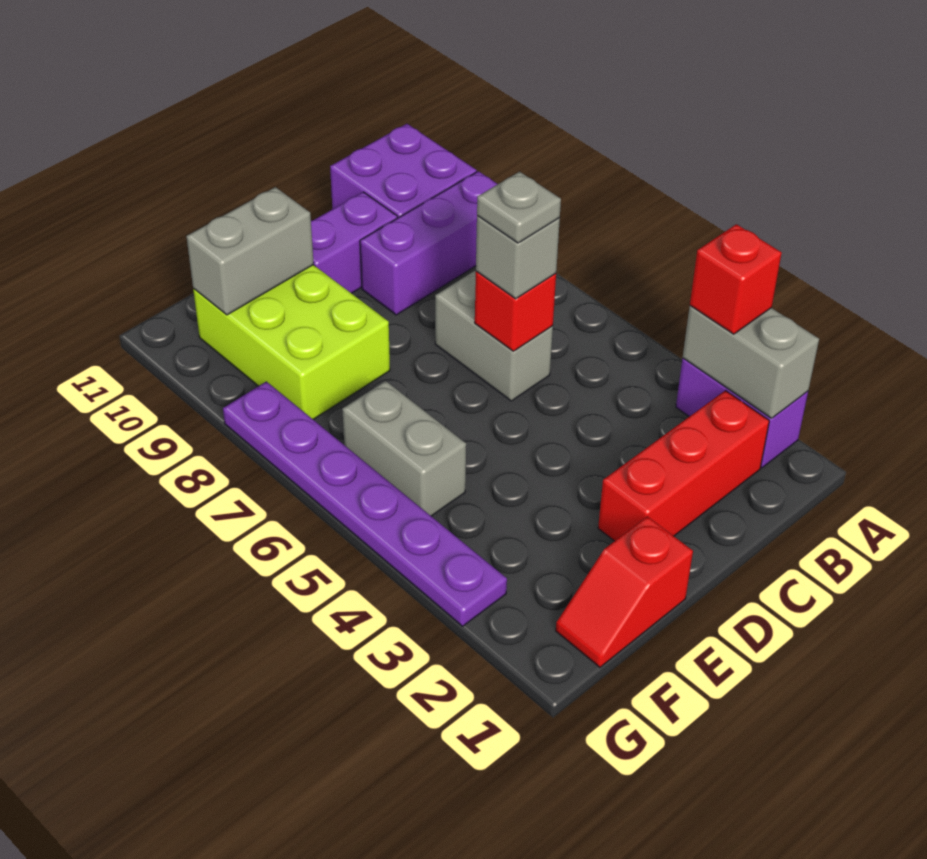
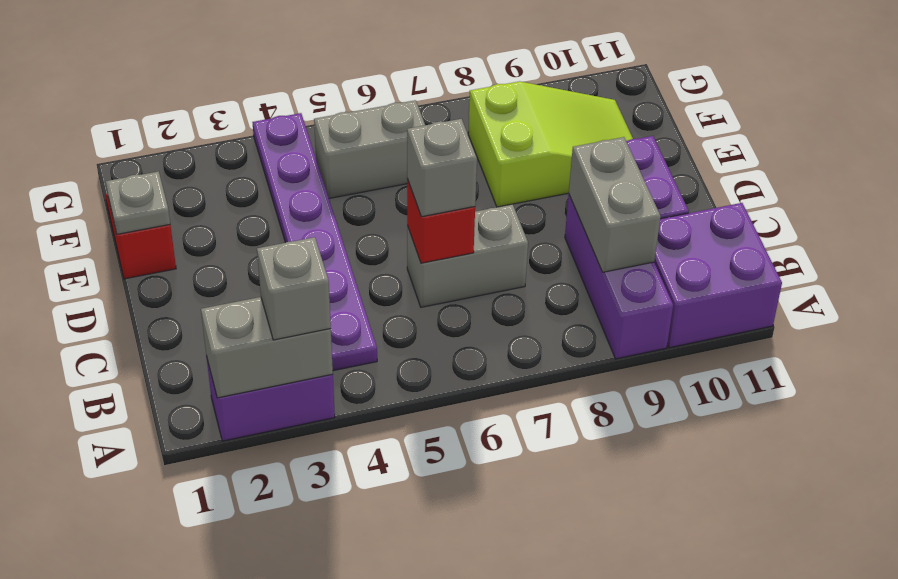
red brick A3 level 3 -> grey brick A3 level 3
red brick B2:D2 level 1 -> none
grey plate C6 level 4 -> grey plate E1 level 2
lime brick E8:F10 level 1 -> lime slope E8:F10 level 1 top 8
grey brick E10:F10 level 2 -> grey brick B9:C9 level 2
purple plate G3:G8 level 1 -> purple plate B4:G4 level 1

